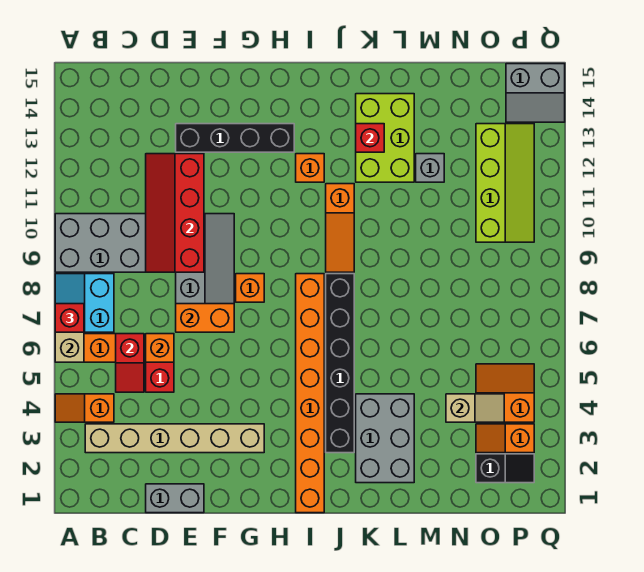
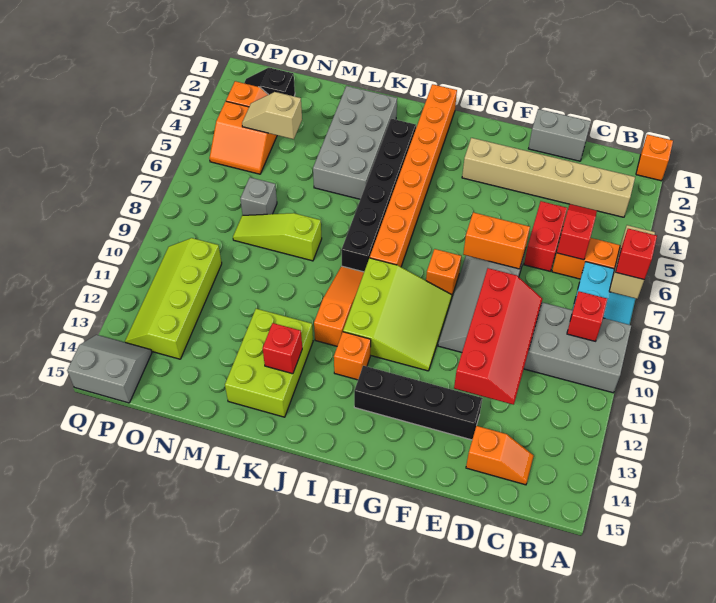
orange slope A4:B4 level 1 top B -> orange slope C14:D14 level 1 top D
none -> red brick B9 level 2
orange brick D6 level 2 -> orange brick A1 level 1
none -> lime slope G9:I11 level 1 top I
grey brick K2:L4 level 1 -> grey brick K2:L5 level 1
none -> lime slope L8:N8 level 1 top L
grey brick M12 level 1 -> grey brick N7 level 1

